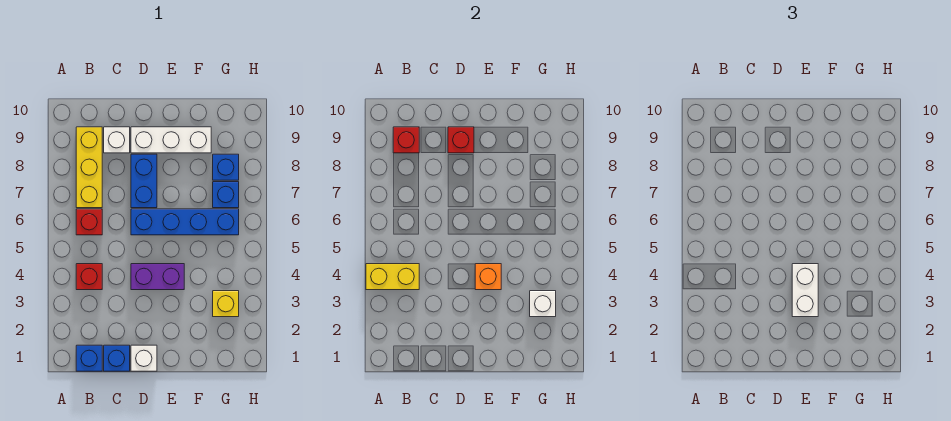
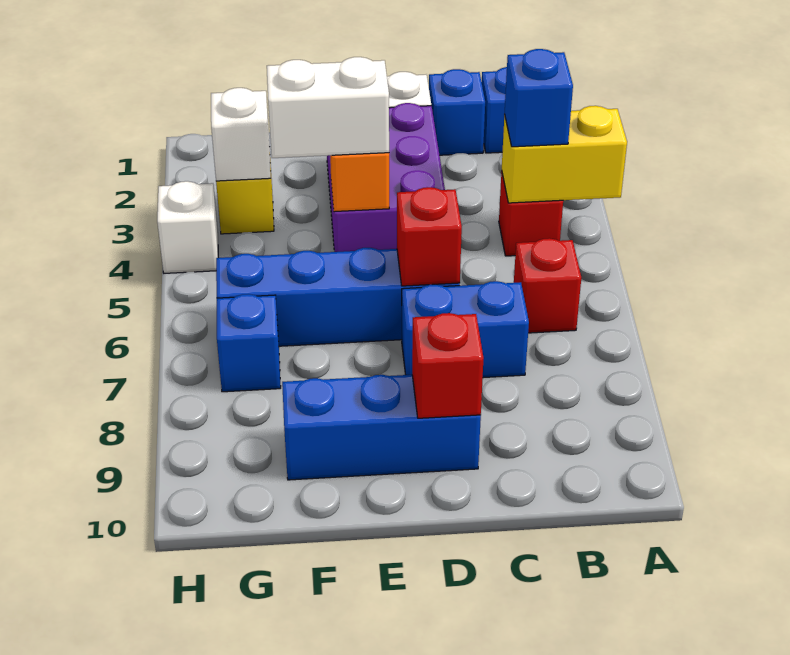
yellow brick B7:B9 level 1 -> none
red brick B9 level 2 -> red brick D6 level 2
white brick C9 level 1 -> white brick H4 level 1
purple brick D4:E4 level 1 -> purple brick D2:E4 level 1
blue brick D7:D8 level 1 -> blue brick C7:D7 level 1
white brick D9:F9 level 1 -> blue brick D9:F9 level 1
white brick E3:E4 level 3 -> white brick E4:F4 level 3
blue brick G8 level 1 -> blue brick B4 level 3

